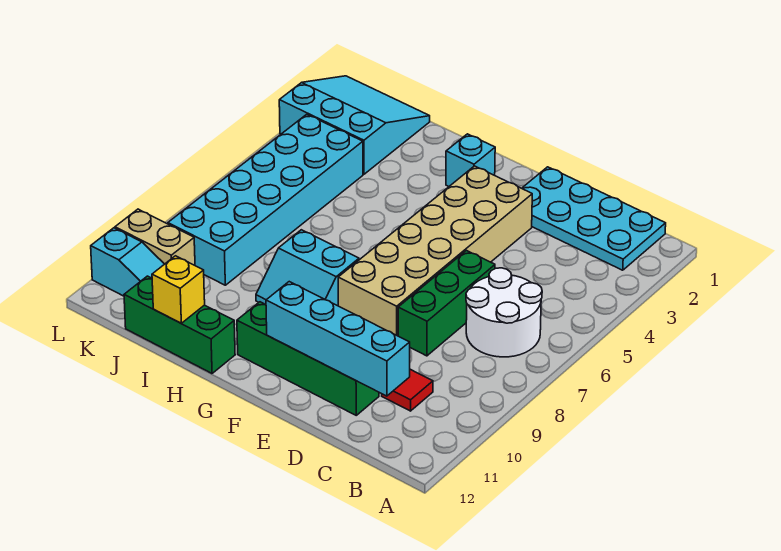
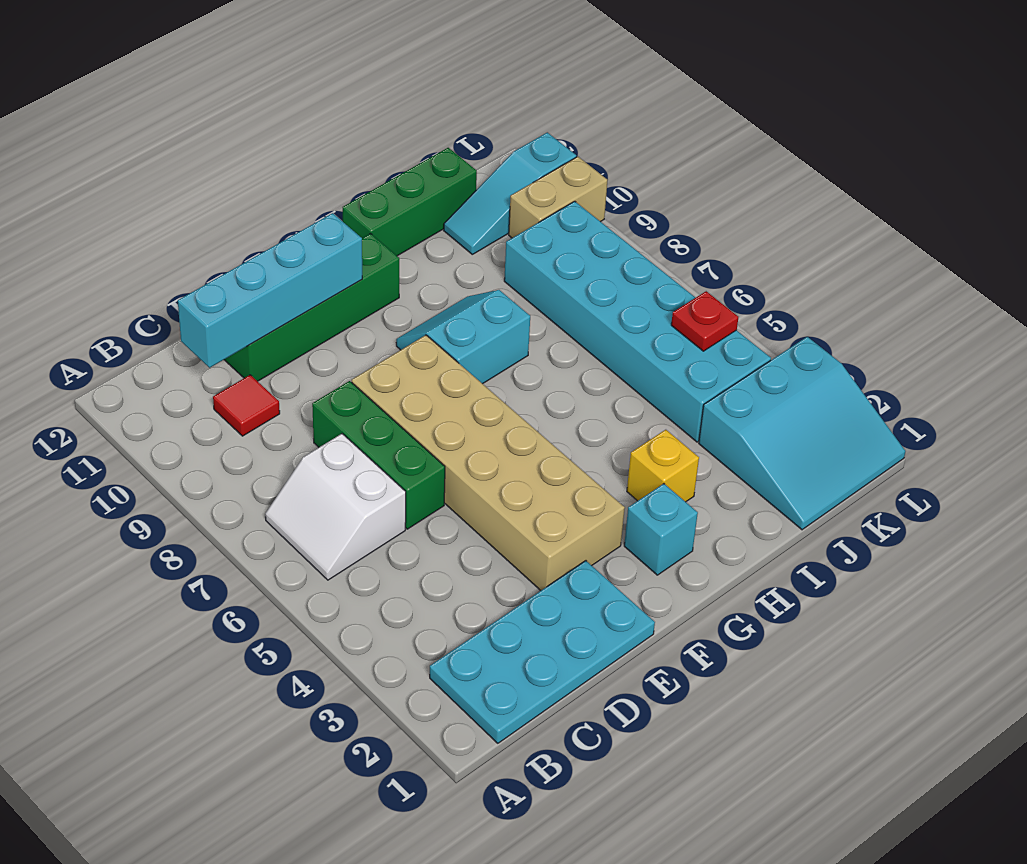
white round brick B6:C7 level 1 -> white slope B6:C7 level 1 top C
yellow brick I12 level 2 -> yellow brick H3 level 1
none -> red plate K5 level 2

